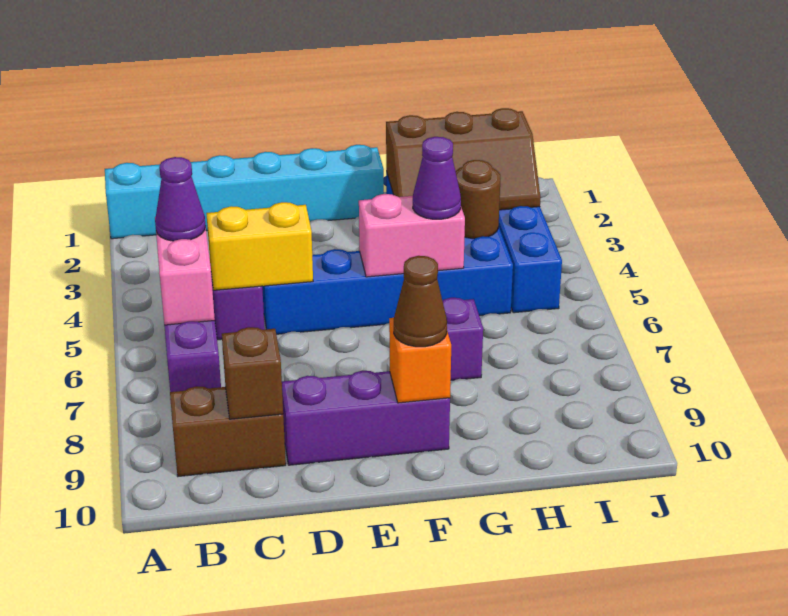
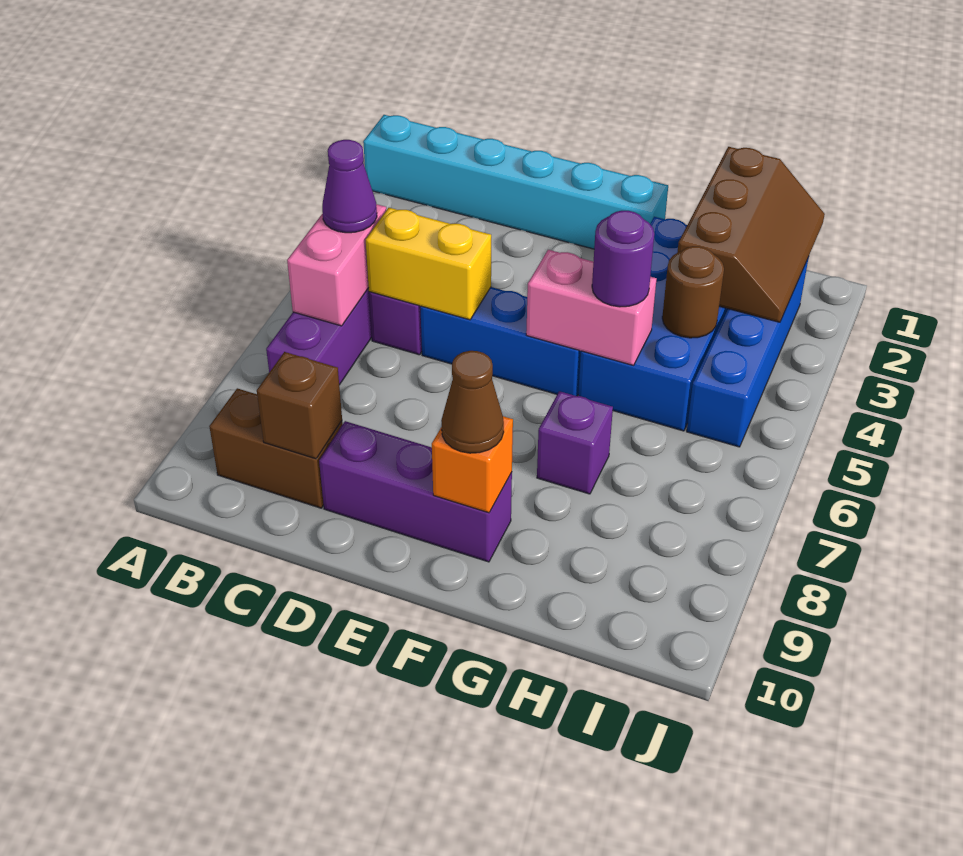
brown slope G2:I3 level 2 top 2 -> brown slope H1:I3 level 2 top H
purple cone G5 level 3 -> purple round brick G5 level 3

